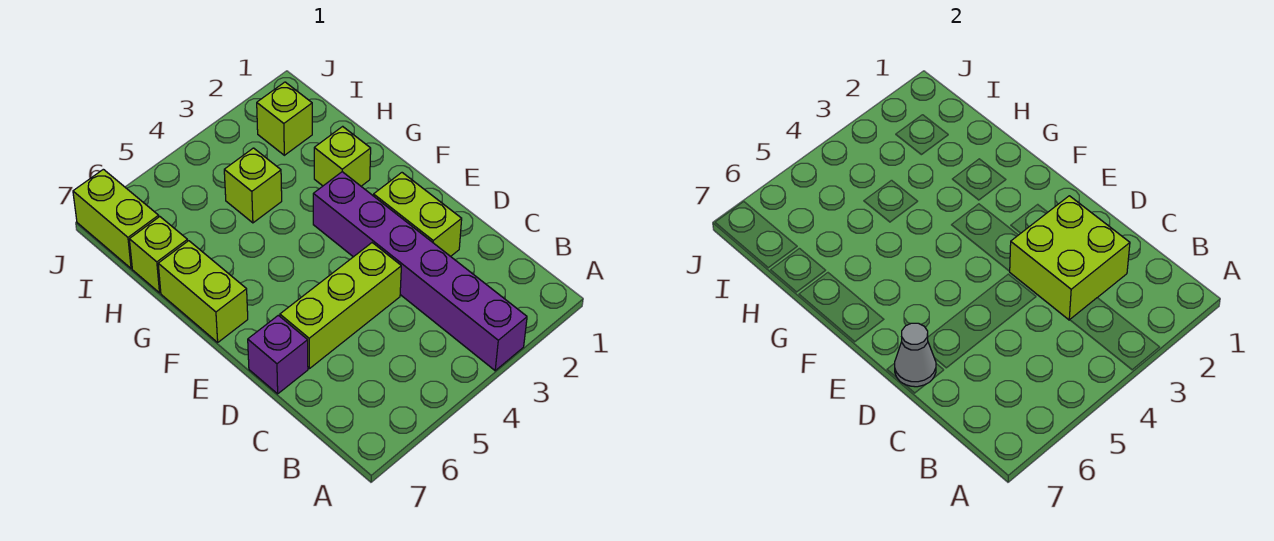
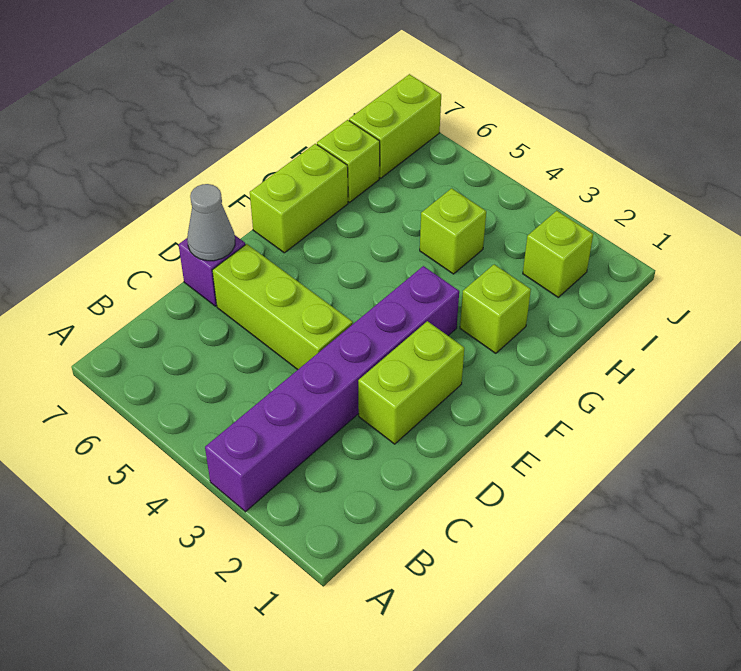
lime brick C2:D3 level 2 -> none

